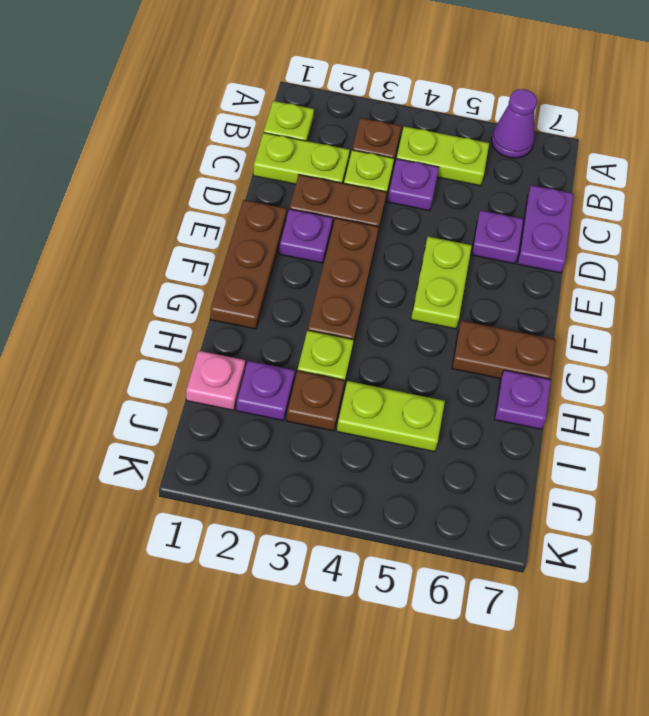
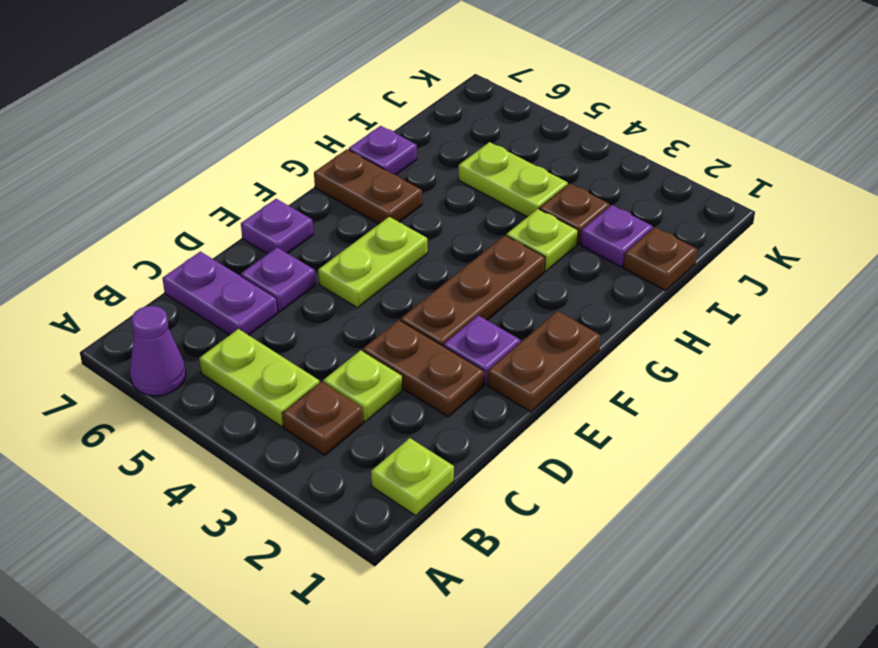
lime plate C1:C2 level 1 -> none
purple plate C4 level 1 -> purple plate E7 level 1
purple plate C7:D7 level 1 -> purple plate C6:C7 level 1
brown plate E1:G1 level 1 -> brown plate E1:F1 level 1
pink plate I1 level 1 -> brown plate I1 level 1

